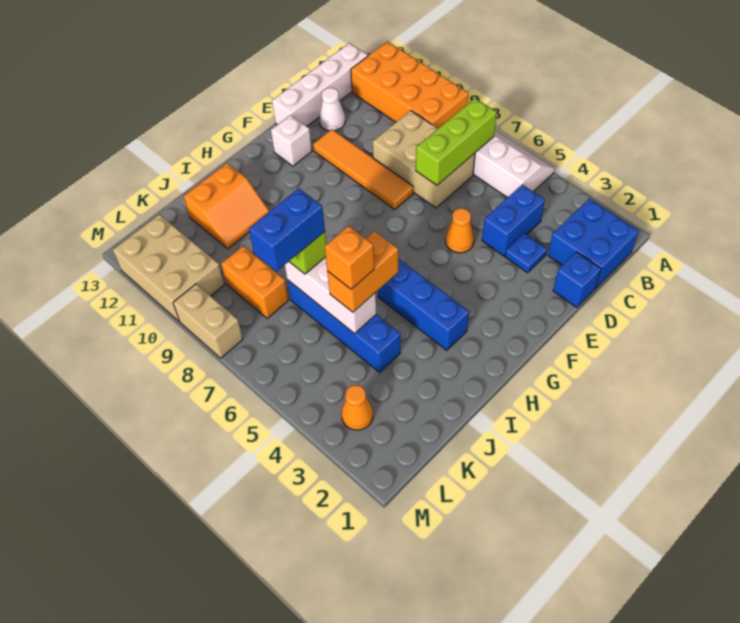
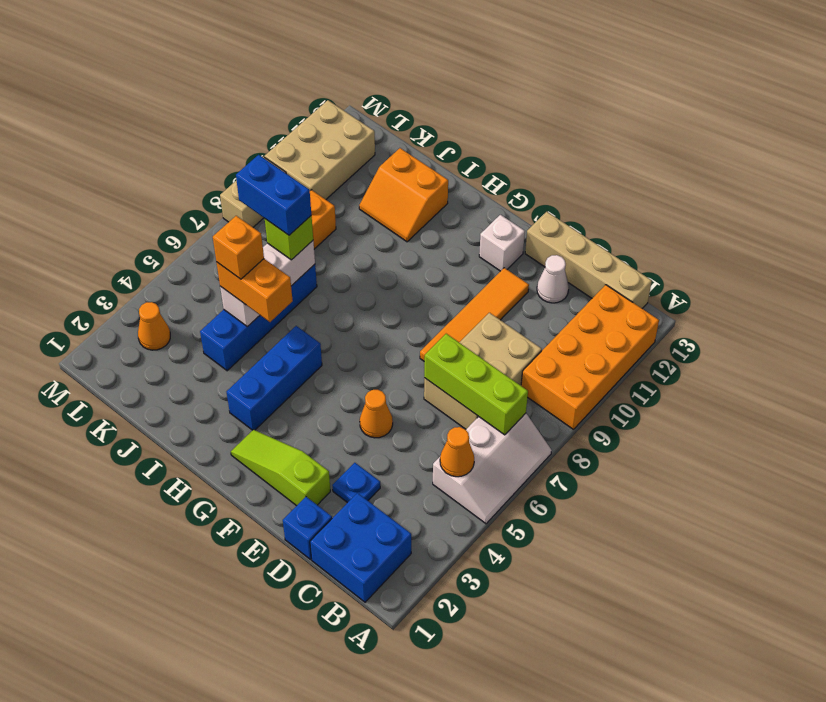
none -> orange cone B5 level 2
white brick B13:E13 level 1 -> tan brick B13:E13 level 1
blue brick C4:D4 level 1 -> none
none -> lime slope E2:G2 level 1 top E

